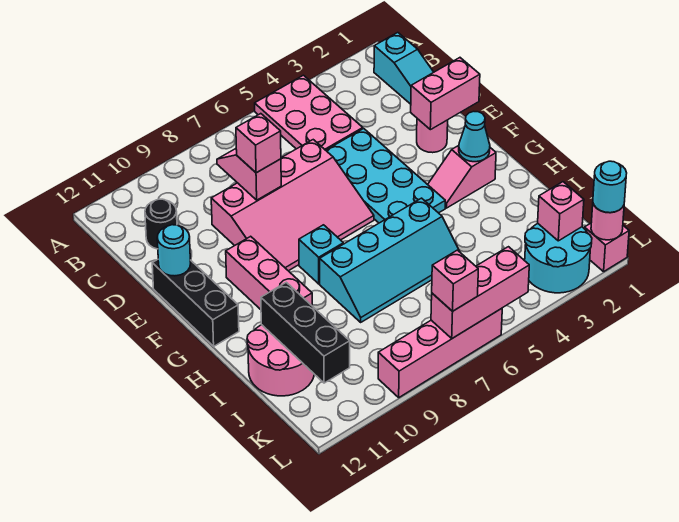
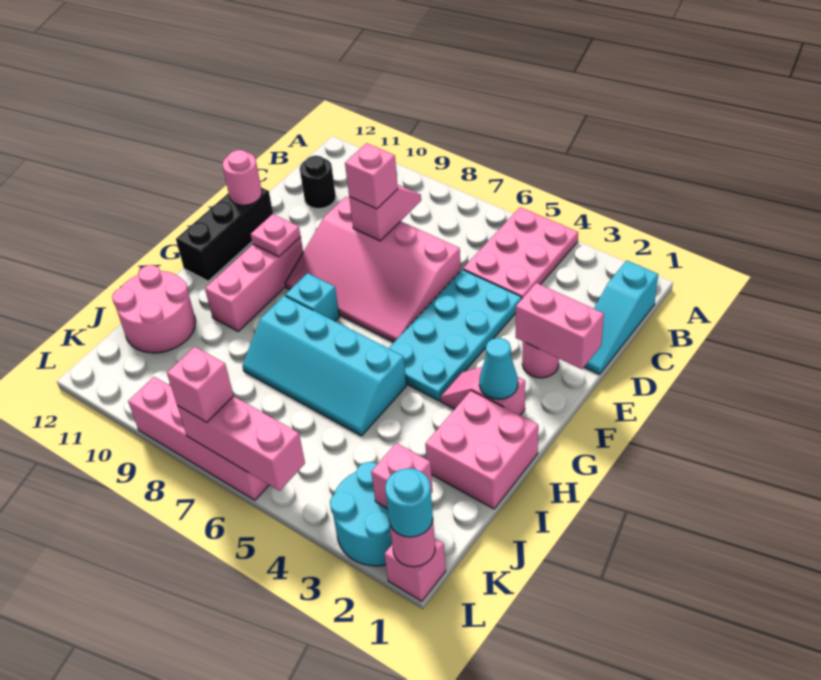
cyan round brick E12 level 2 -> pink round brick E12 level 2
none -> pink plate F10 level 2
none -> pink brick H1:I2 level 1
black brick I11:K11 level 2 -> none

